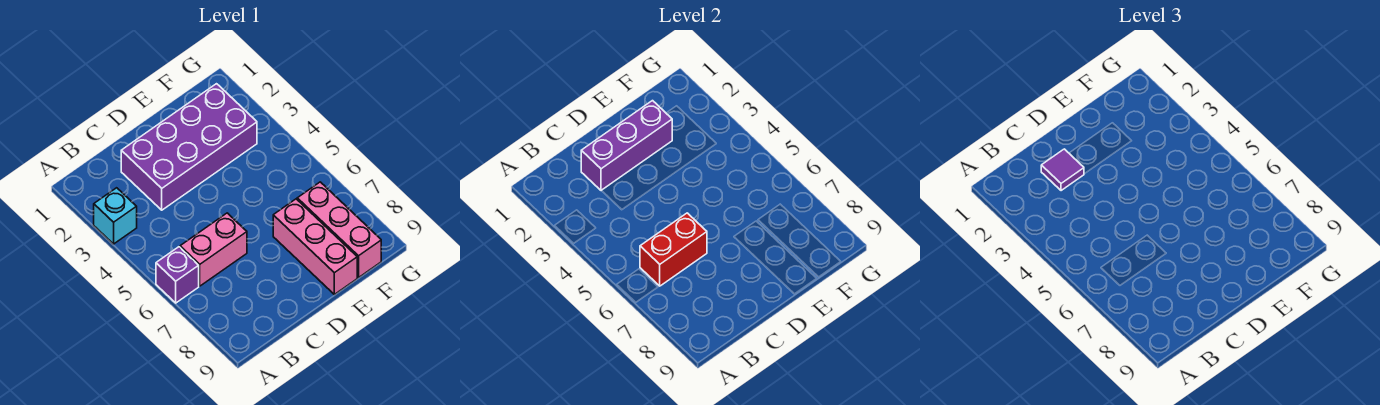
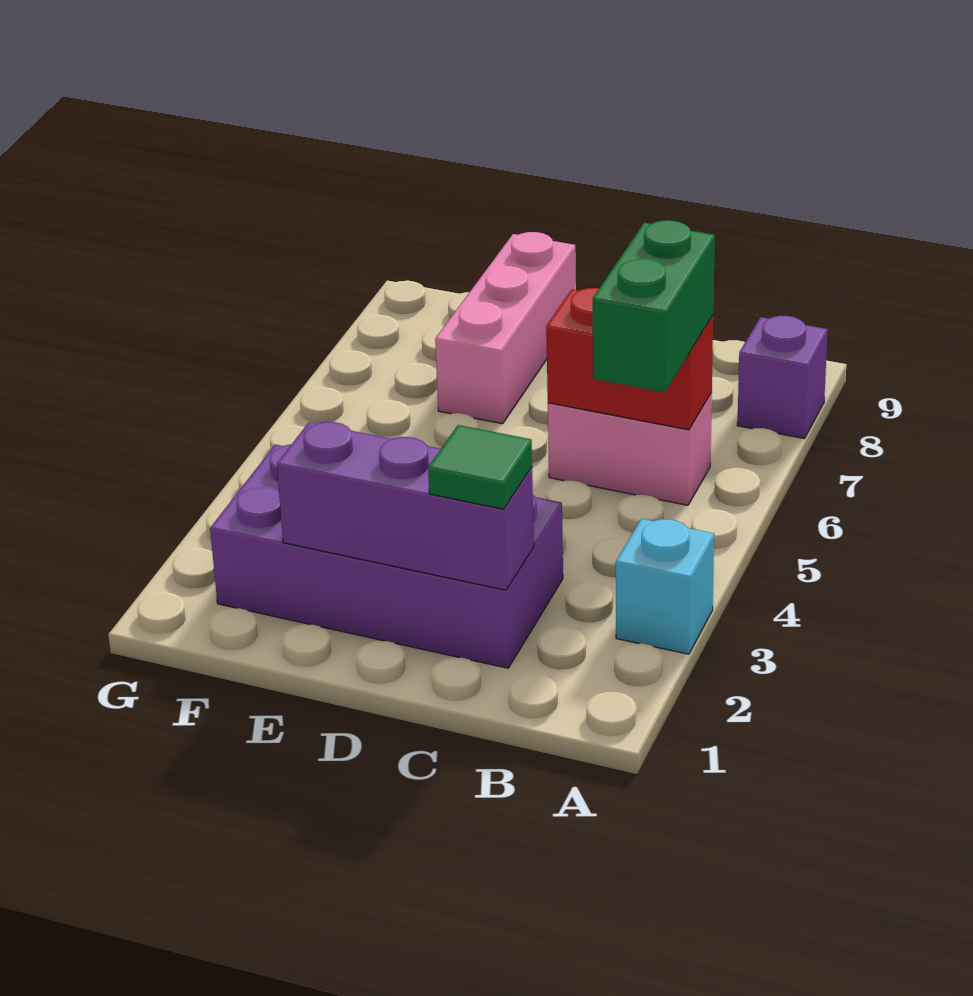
purple brick A6 level 1 -> purple brick A8 level 1
none -> green brick B5:B6 level 3
purple tile C2 level 3 -> green tile C2 level 3
pink brick F7:F9 level 1 -> none

